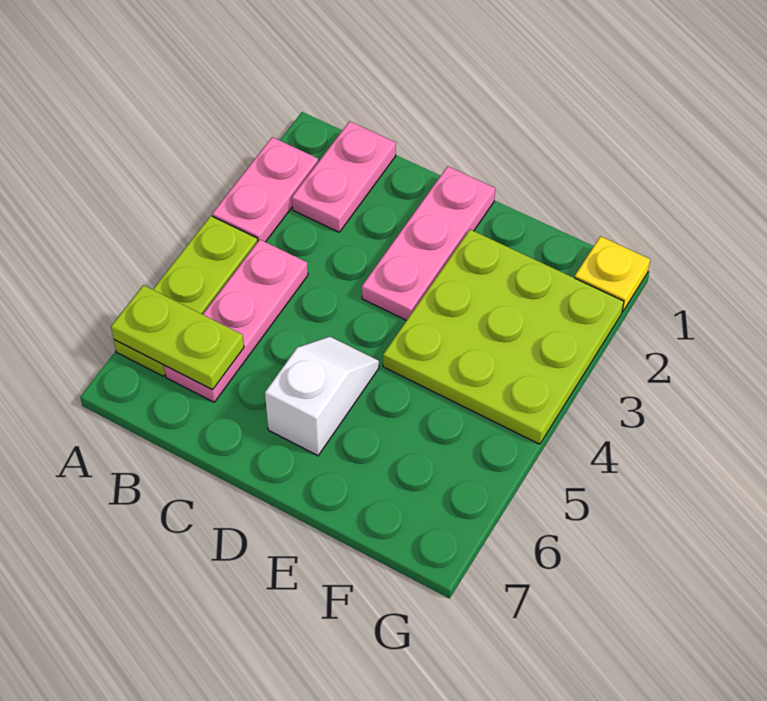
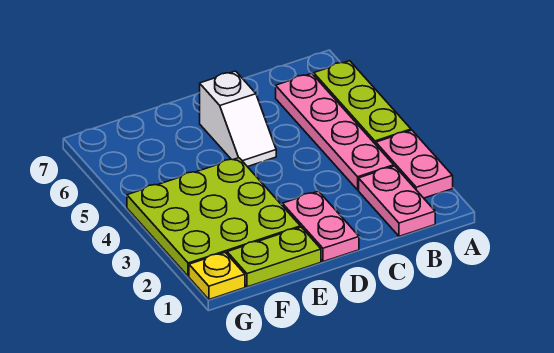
lime plate A6:B6 level 2 -> lime plate E1:F1 level 1
pink plate B4:B6 level 1 -> pink plate B3:B6 level 1
pink plate D1:D3 level 1 -> pink plate D1:D2 level 1

